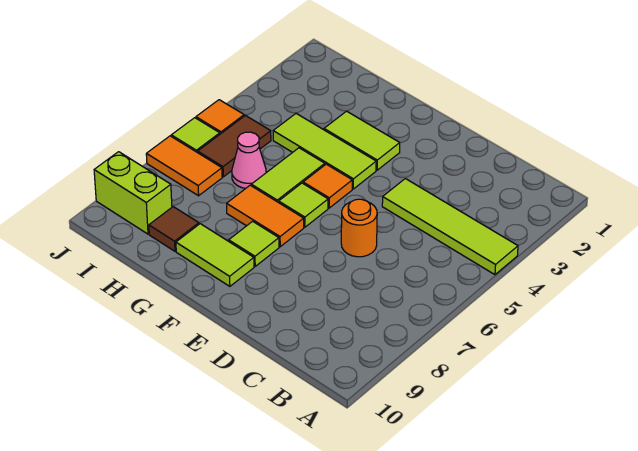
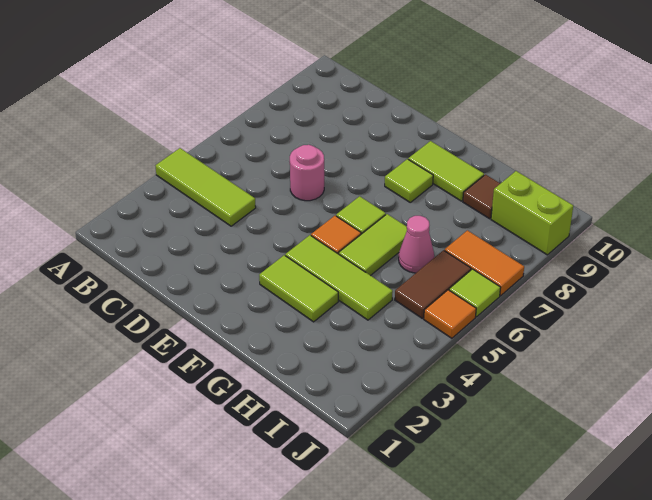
lime tile A4:D4 level 1 -> lime tile A4:C4 level 1
orange round brick D6 level 1 -> pink round brick D6 level 1
orange tile F7:G7 level 1 -> none

